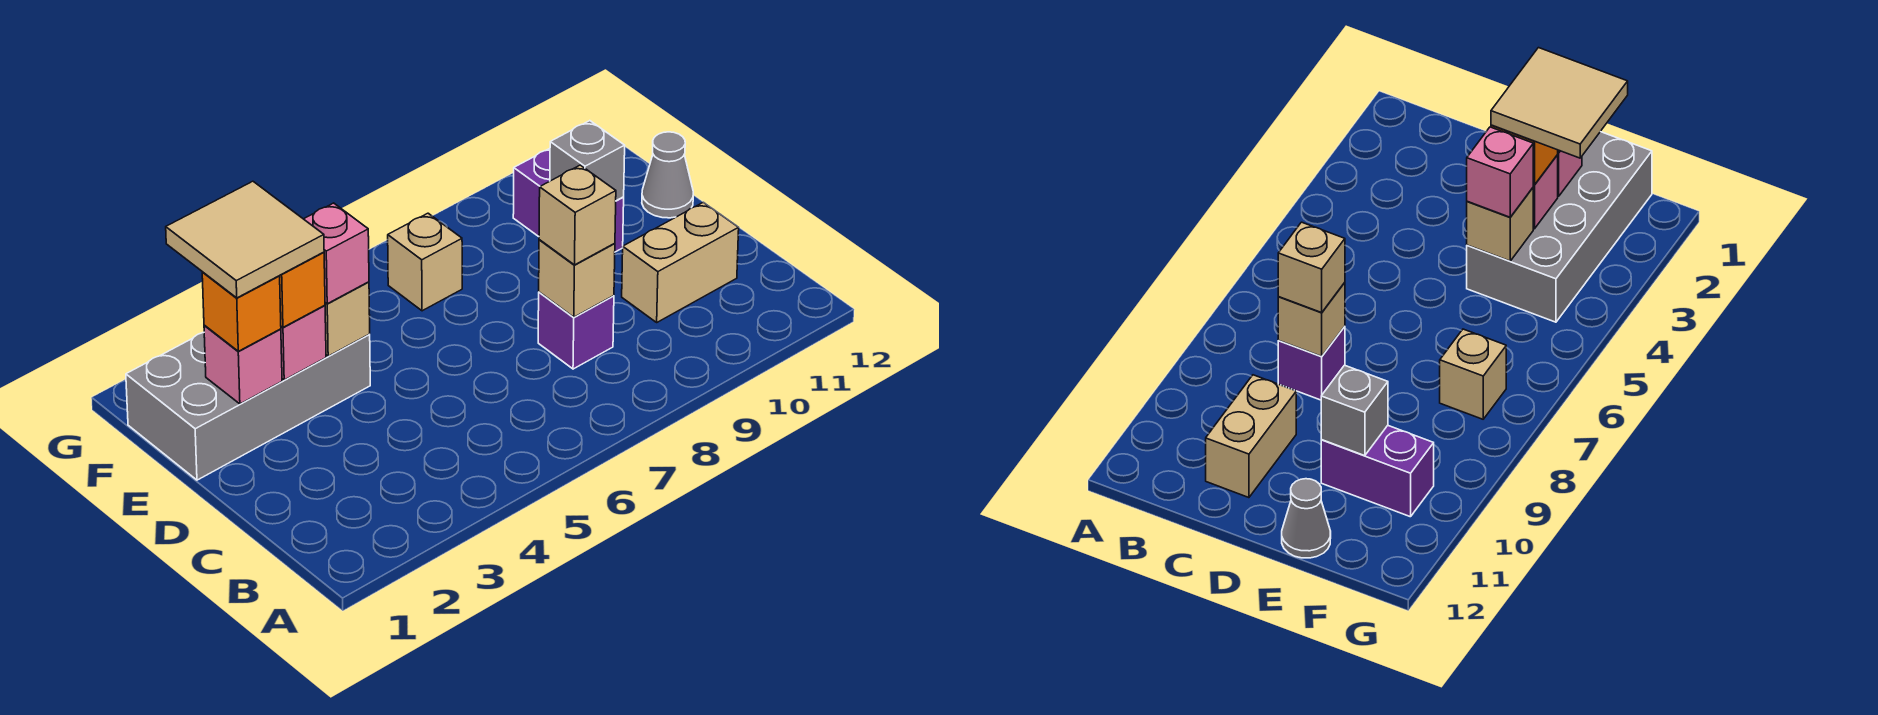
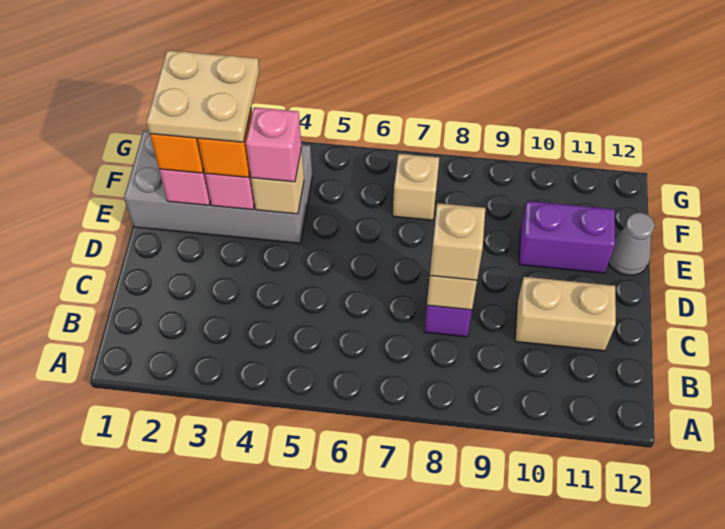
tan tile E2:F3 level 4 -> tan plate E2:F3 level 4
purple brick E10:F10 level 1 -> purple brick E10:E11 level 1
grey brick E10 level 2 -> none

